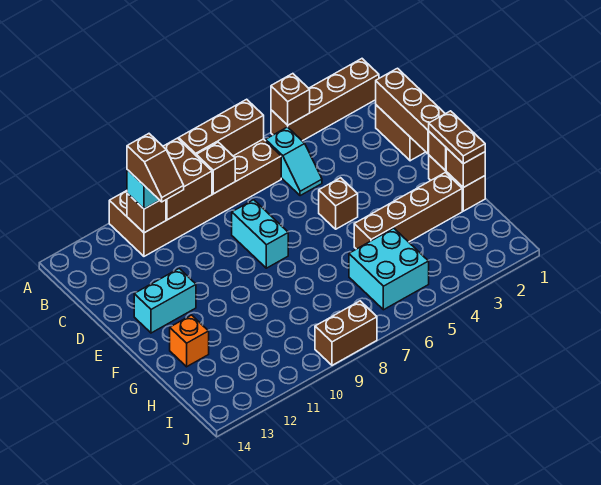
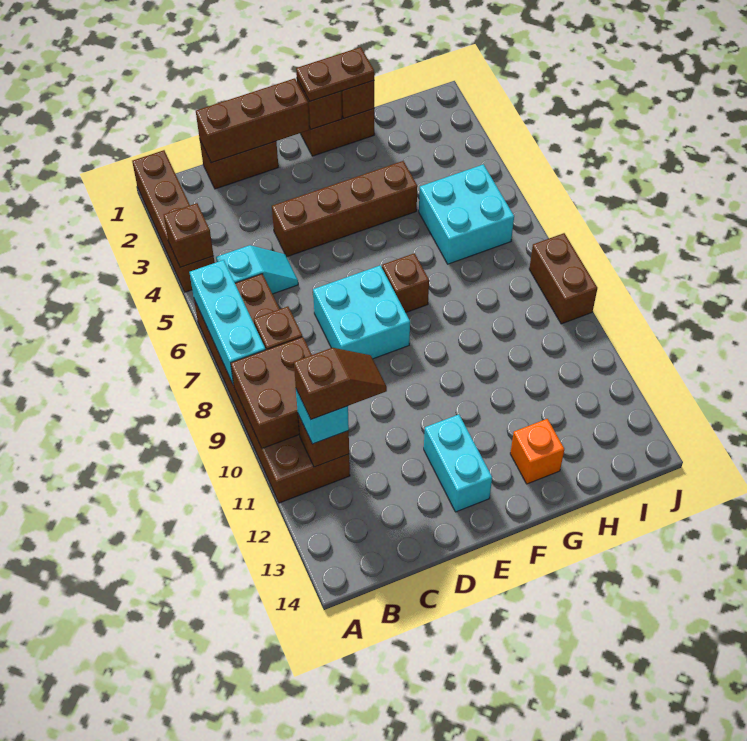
brown brick A6:A8 level 2 -> cyan brick A6:A8 level 2
cyan brick D8:E8 level 1 -> cyan brick D7:E8 level 1
brown brick E5 level 1 -> brown brick F7 level 1
brown brick G2:G5 level 1 -> brown brick D4:G4 level 1

